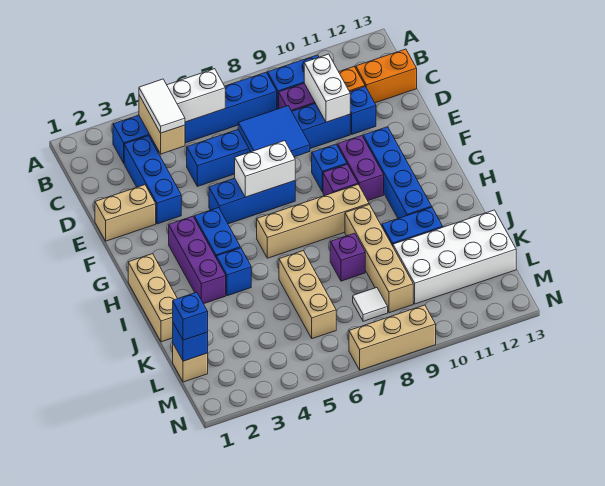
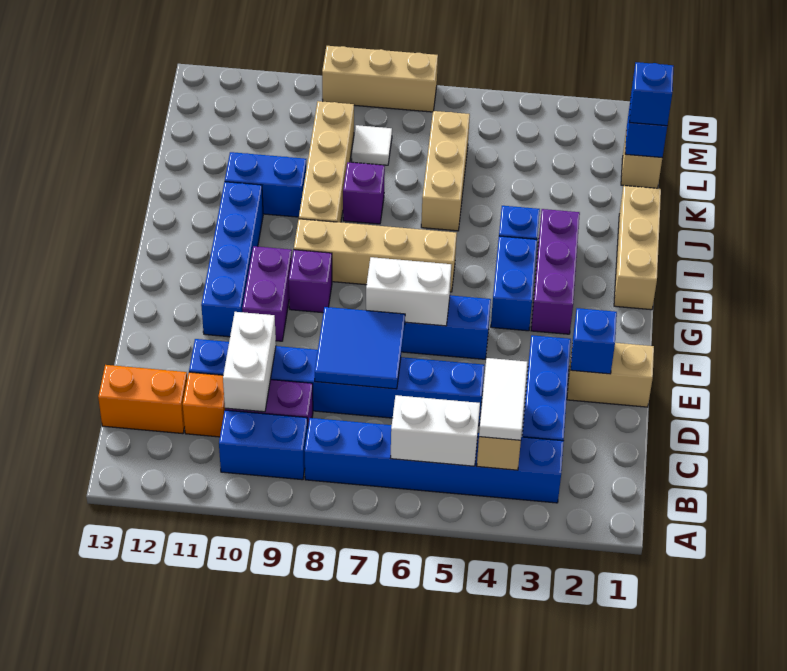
blue brick F9 level 1 -> blue brick E2 level 2
white brick K10:L13 level 1 -> none

